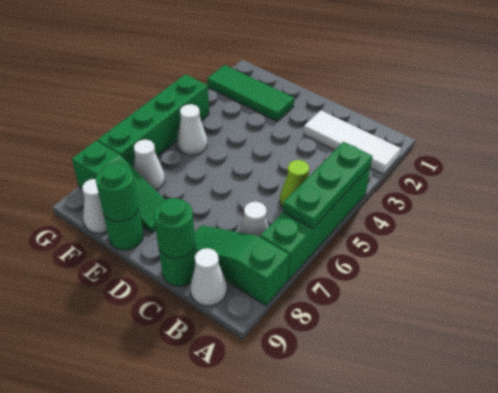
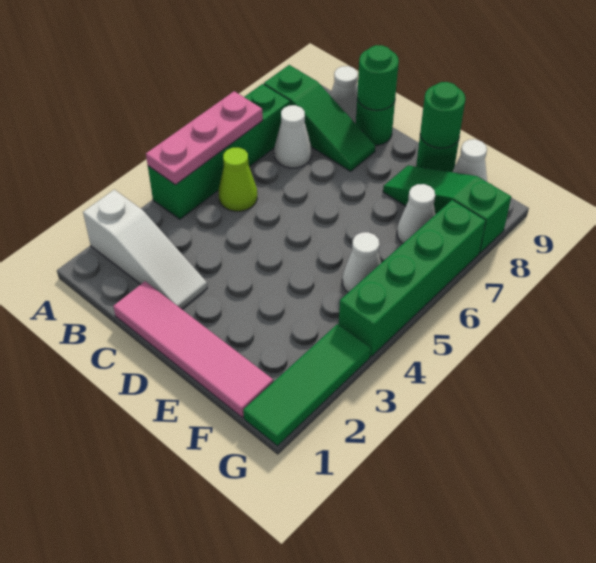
white tile A2:C2 level 1 -> white slope A2:C2 level 1 top A
green plate A4:A6 level 2 -> pink plate A4:A6 level 2
none -> pink tile C1:F1 level 1
green tile E2:G2 level 1 -> green tile G1:G3 level 1

